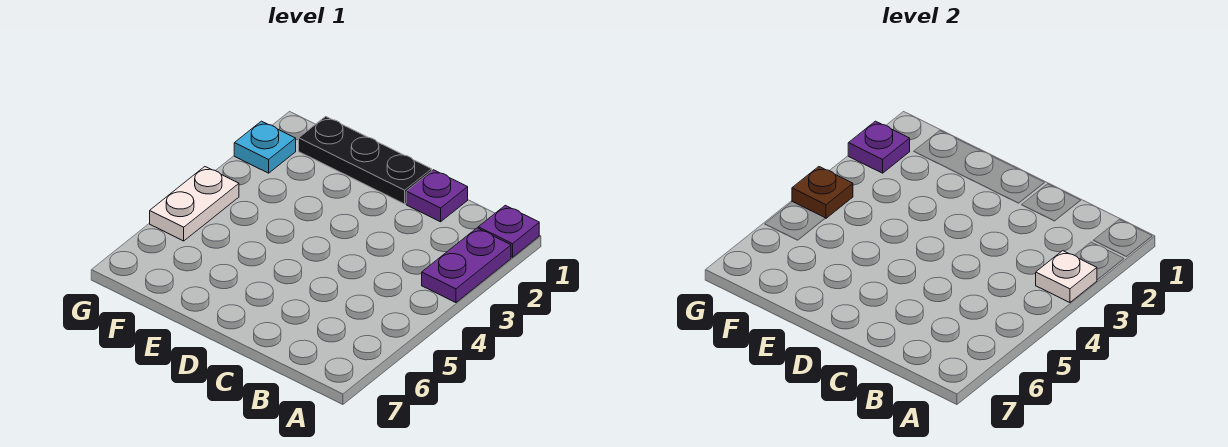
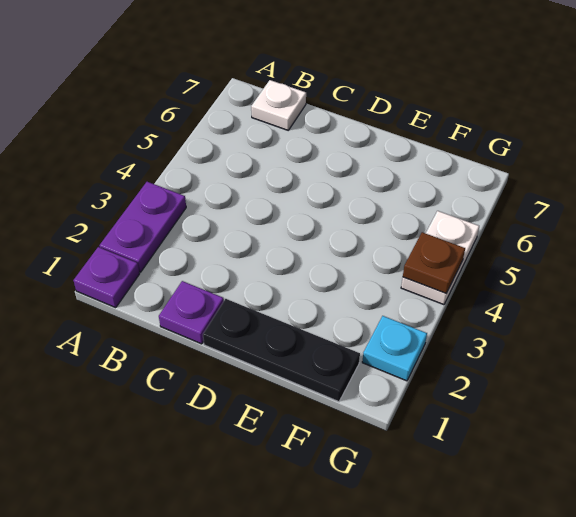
white plate A3 level 2 -> white plate B7 level 1
purple plate G2 level 2 -> none

